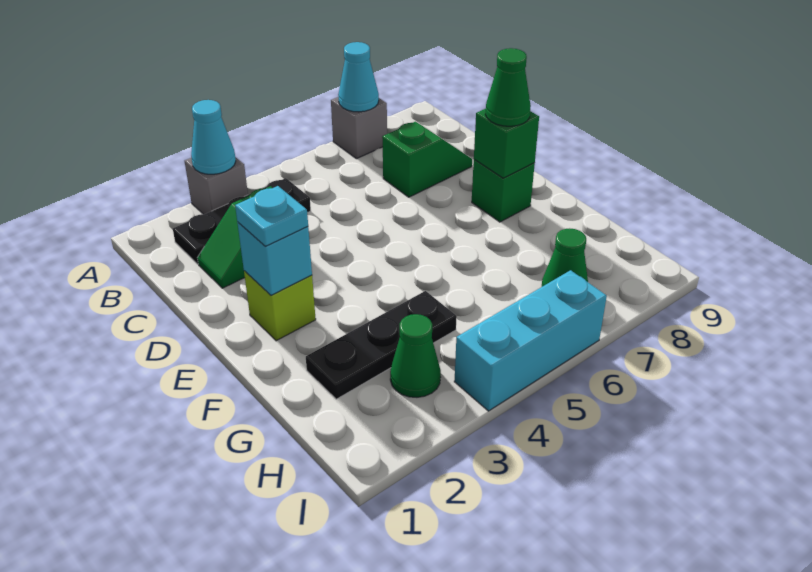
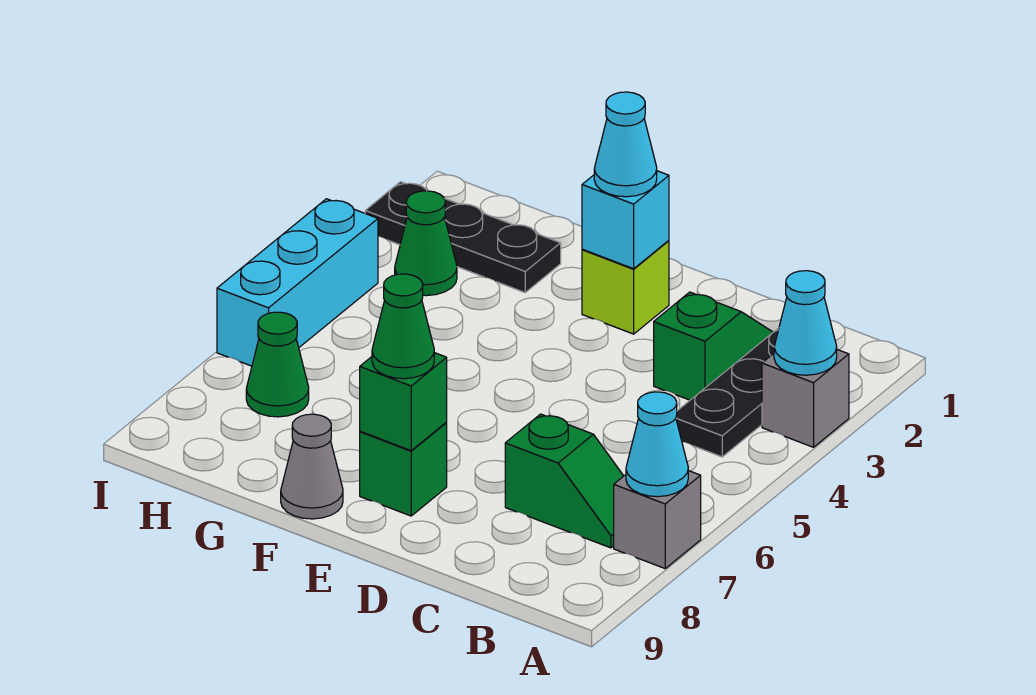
green slope C7:C8 level 1 top 7 -> green slope B7:C7 level 1 top C
cyan plate E2 level 3 -> cyan cone E2 level 3
none -> grey cone F9 level 1
black plate G2:G4 level 1 -> black plate G2:I2 level 1

